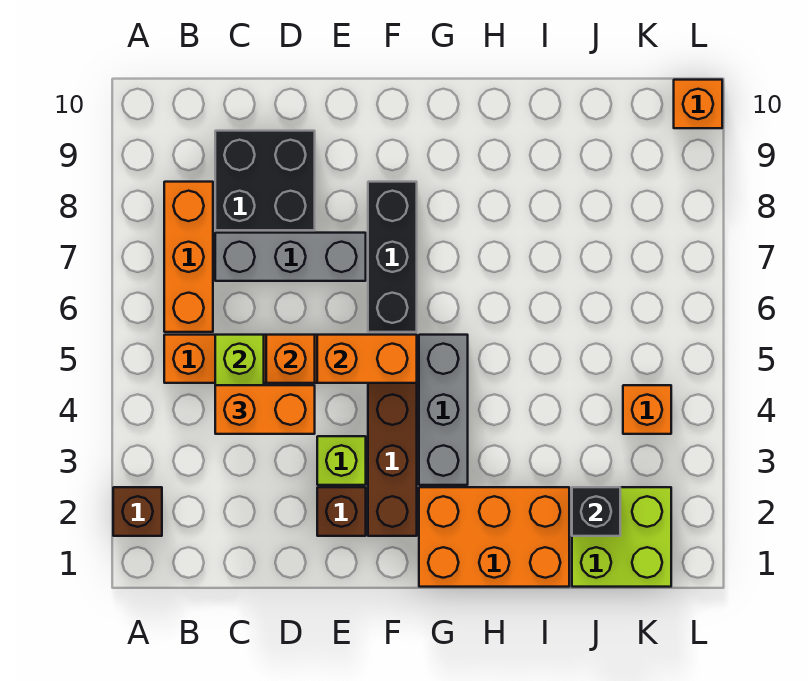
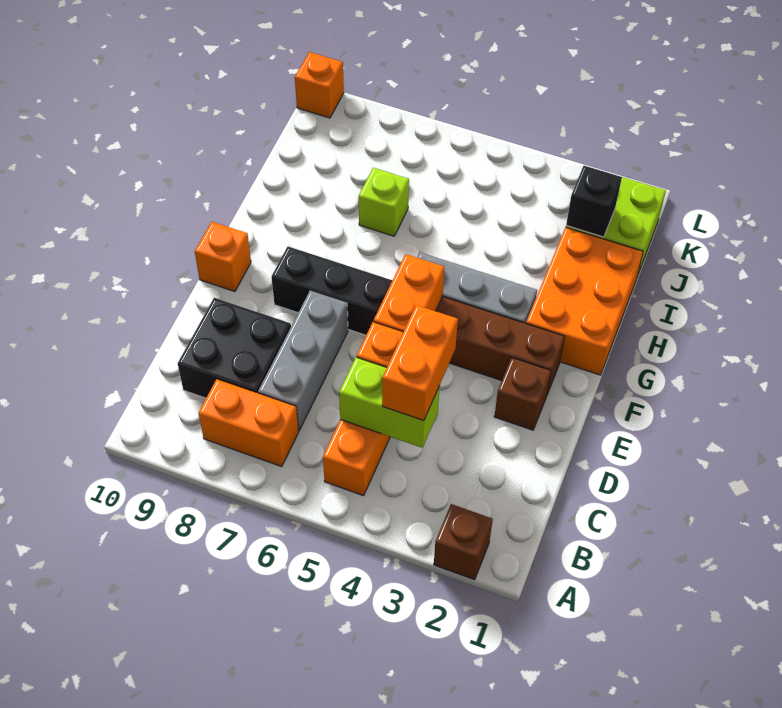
orange brick B6:B8 level 1 -> orange brick B7:B8 level 1
lime brick E3 level 1 -> lime brick I7 level 1
orange brick K4 level 1 -> orange brick F10 level 1

